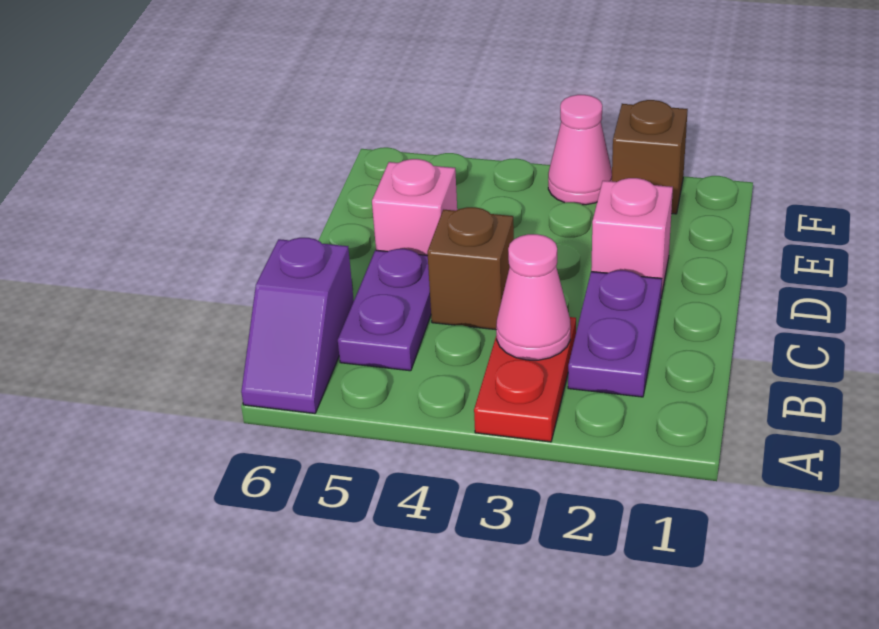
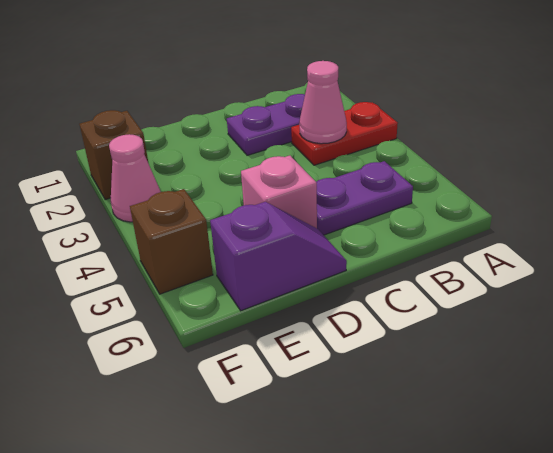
purple slope A6:B6 level 1 top B -> purple slope D6:E6 level 1 top E
brown brick C4 level 1 -> brown brick F5 level 1
pink brick D2 level 1 -> none

